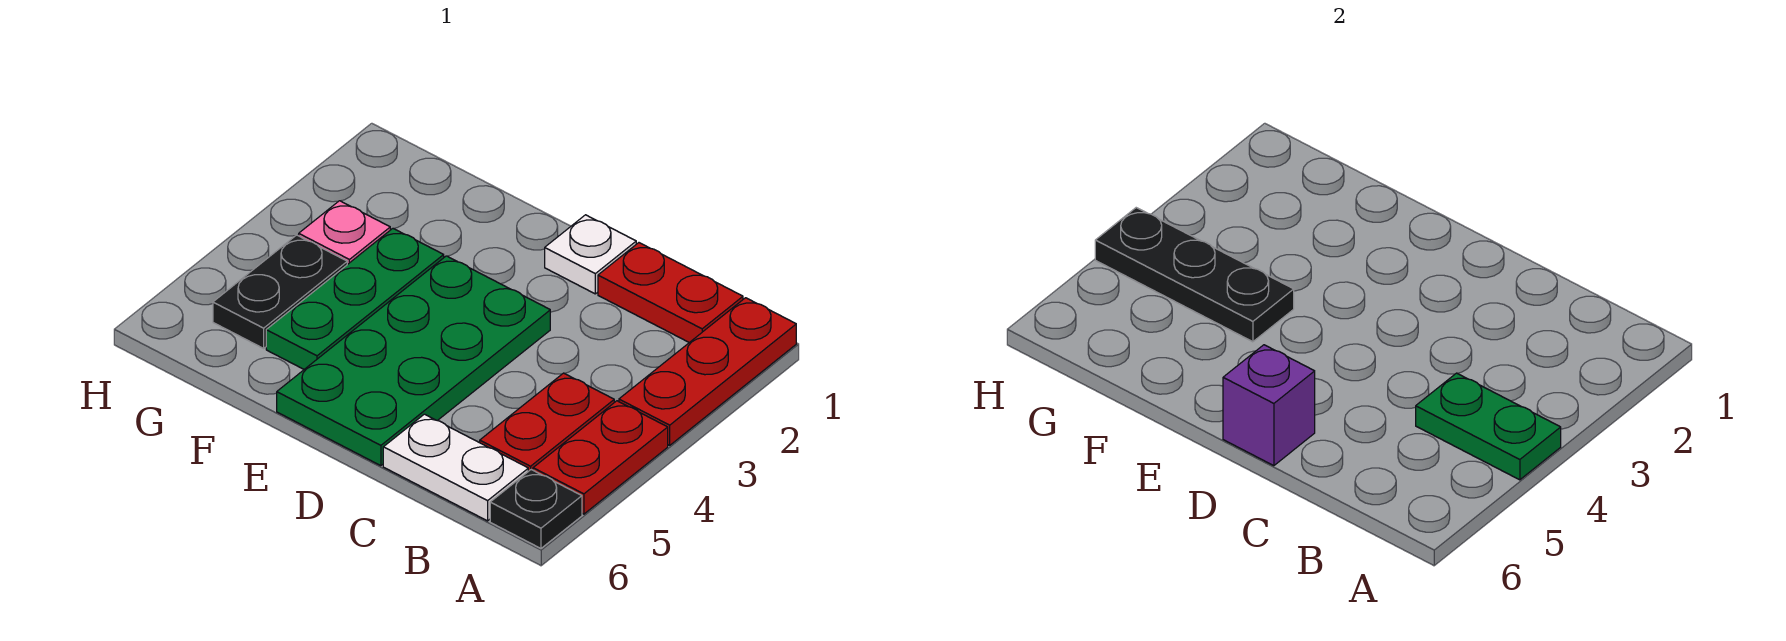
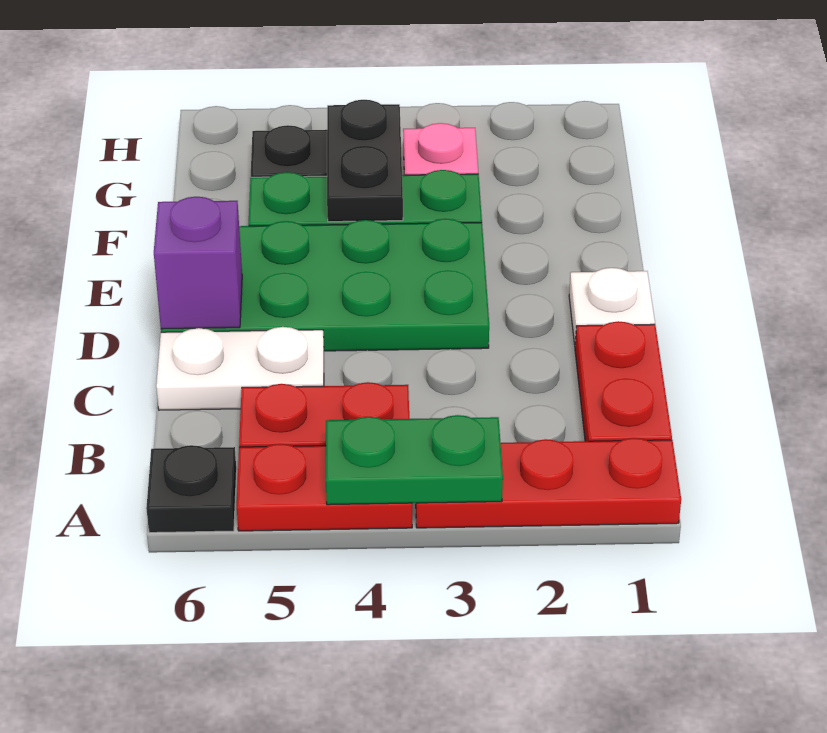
green plate A4:B4 level 2 -> green plate A3:A4 level 2
white plate B6:C6 level 1 -> white plate C5:C6 level 1
black plate F4:H4 level 2 -> black plate F4:G4 level 2

